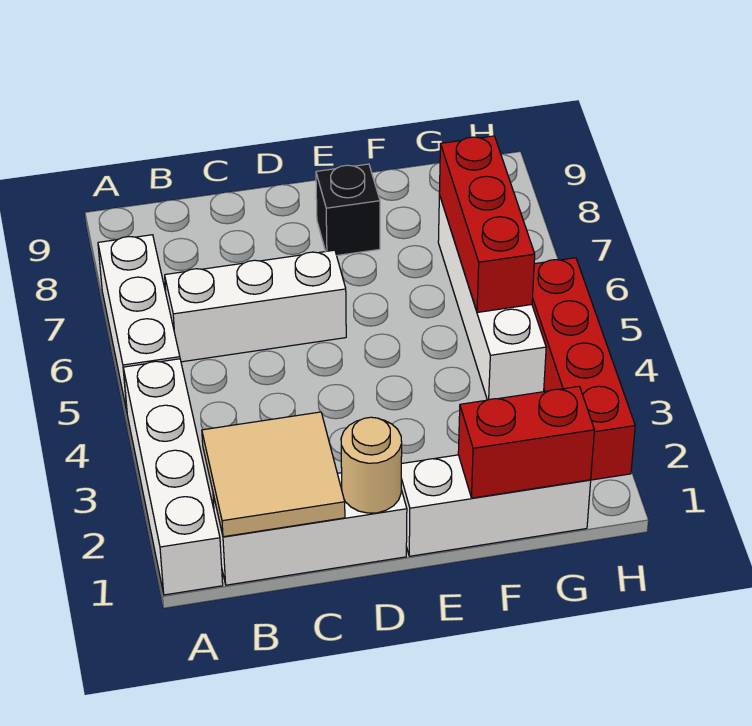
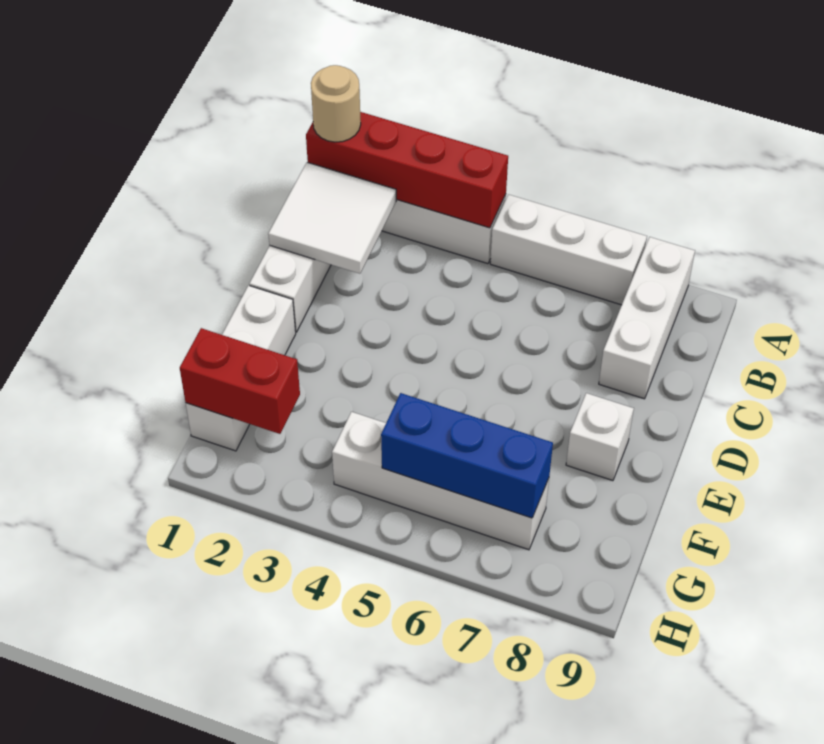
tan tile B1:C2 level 2 -> white tile B1:C2 level 2
white brick B6:D6 level 1 -> white brick A8:C8 level 1
tan round brick D1 level 2 -> tan round brick A1 level 3
black brick E8 level 1 -> white brick E8 level 1
red brick F1:G1 level 2 -> red brick G1:G2 level 2
red brick G5:G7 level 2 -> blue brick G5:G7 level 2
red brick H2:H5 level 1 -> red brick A1:A4 level 2

